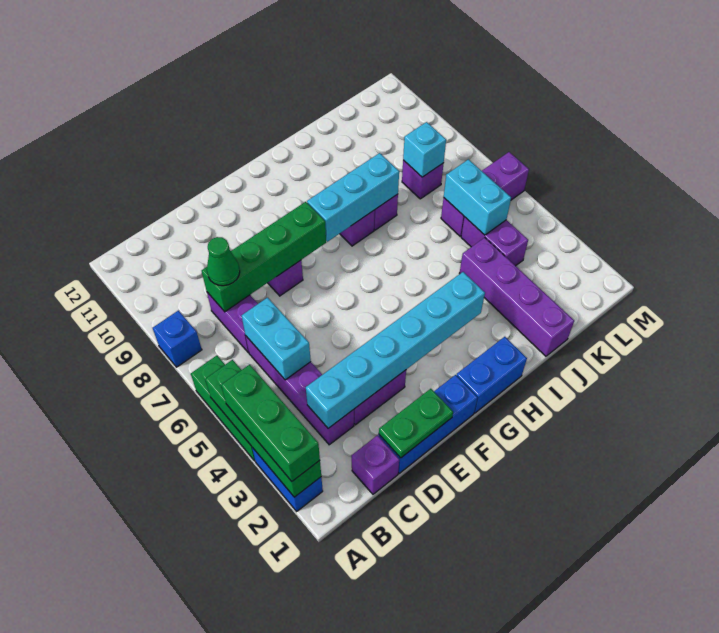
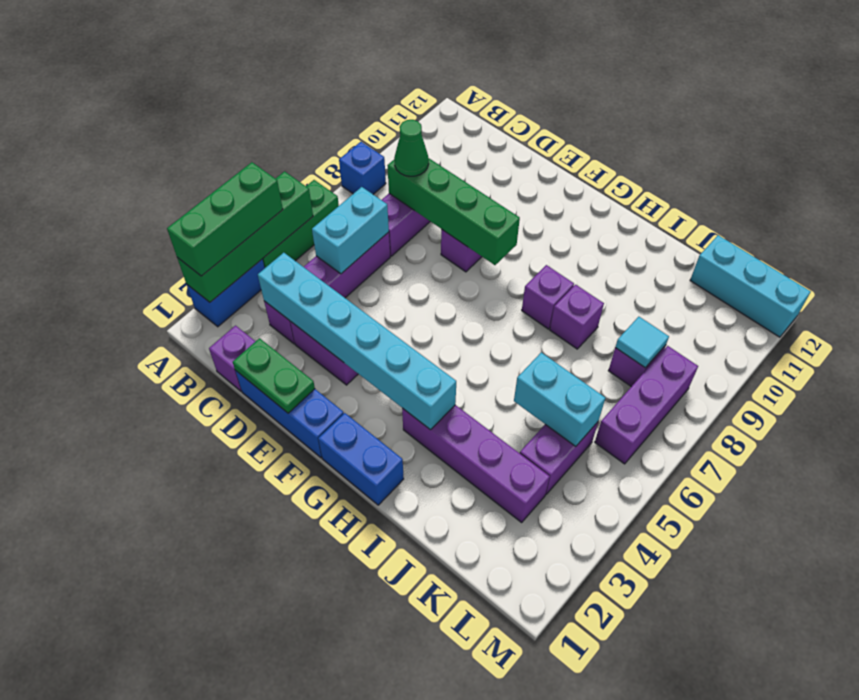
cyan brick G8:I8 level 2 -> cyan brick K12:M12 level 1
purple brick J1:J4 level 1 -> purple brick H3:K3 level 1
cyan brick K5:K6 level 2 -> cyan brick J5:K5 level 2
purple brick K6:M6 level 1 -> purple brick L6:L8 level 1
cyan brick K8 level 2 -> cyan tile K8 level 2

